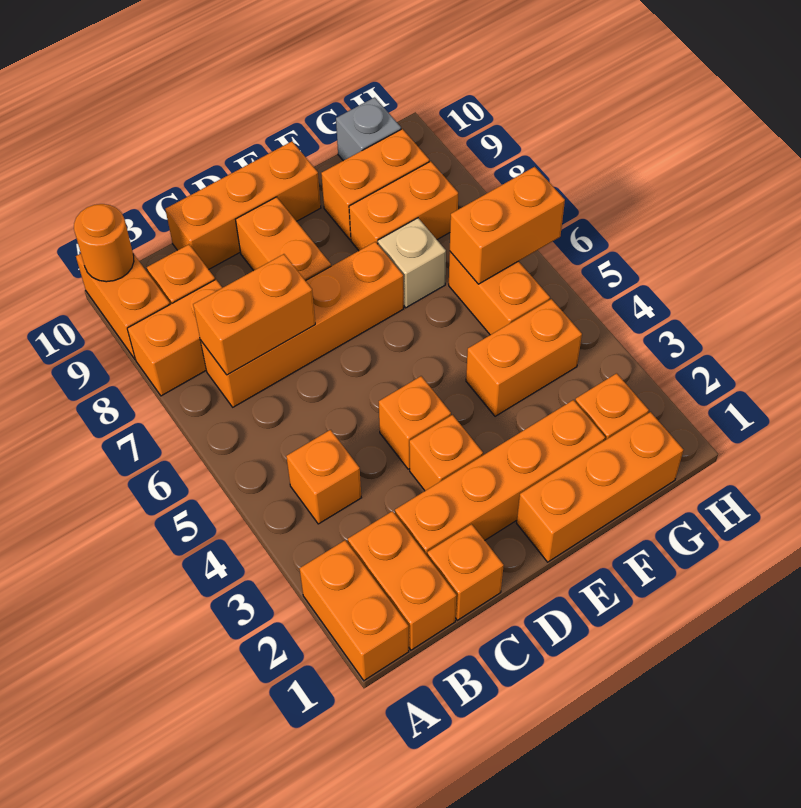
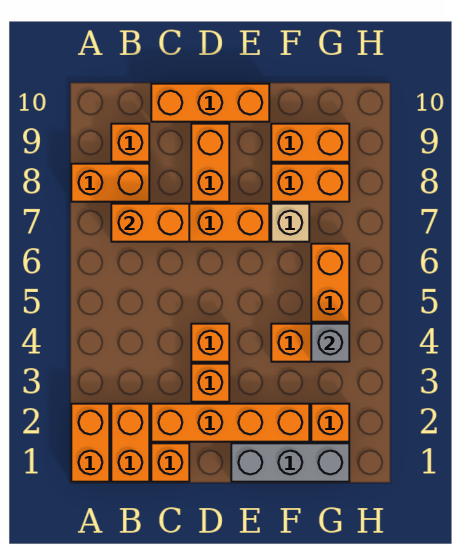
orange brick A9:A10 level 1 -> none
orange round brick A10 level 2 -> none
orange brick B4 level 1 -> none
orange brick E1:G1 level 1 -> grey brick E1:G1 level 1
orange brick G6:H6 level 2 -> none
grey brick G10 level 1 -> grey brick G4 level 2

